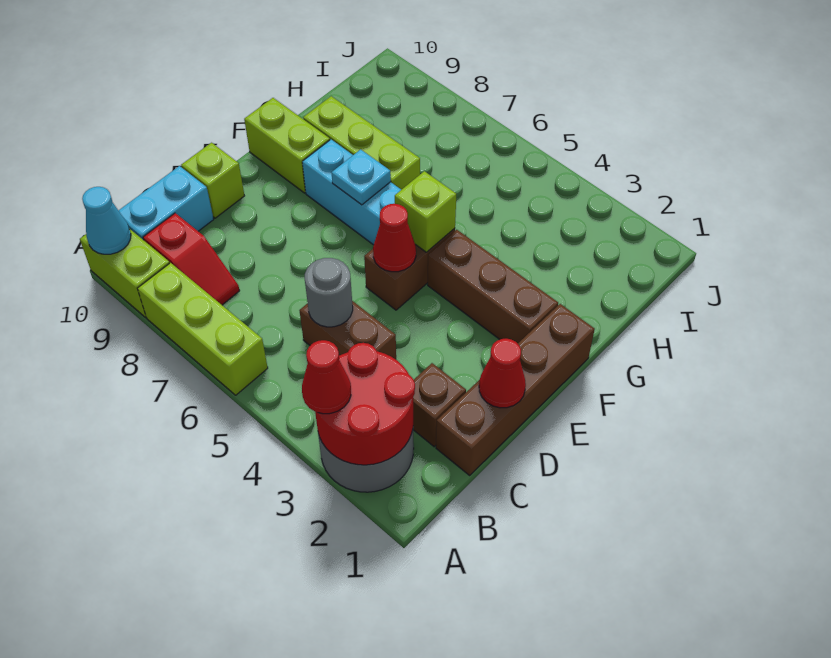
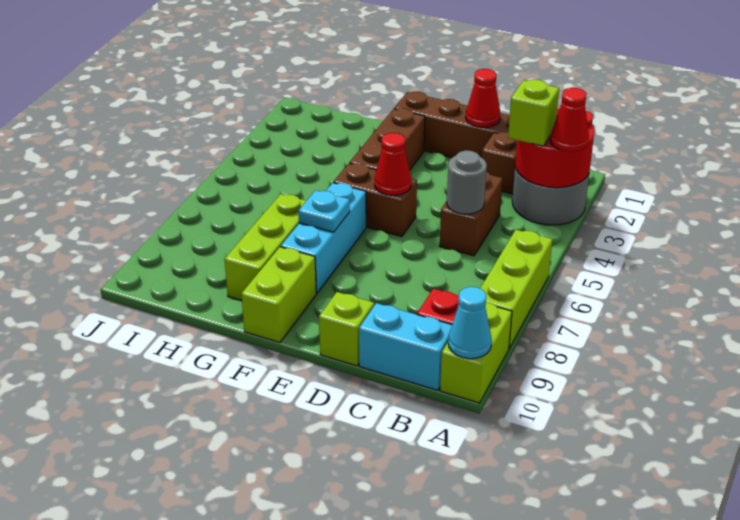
lime brick F5 level 2 -> lime brick B3 level 3

